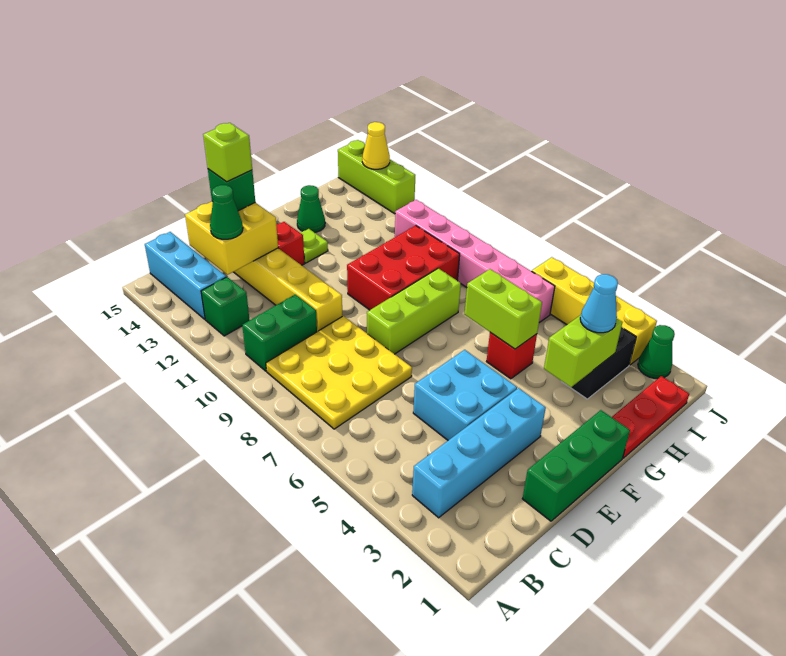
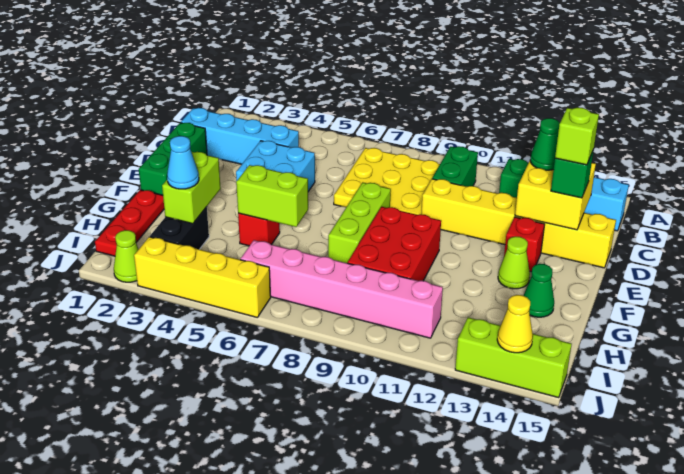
cyan brick B3:E3 level 1 -> cyan brick C1:C4 level 1
lime plate F13 level 1 -> lime cone F13 level 1
green cone J2 level 1 -> lime cone J2 level 1

